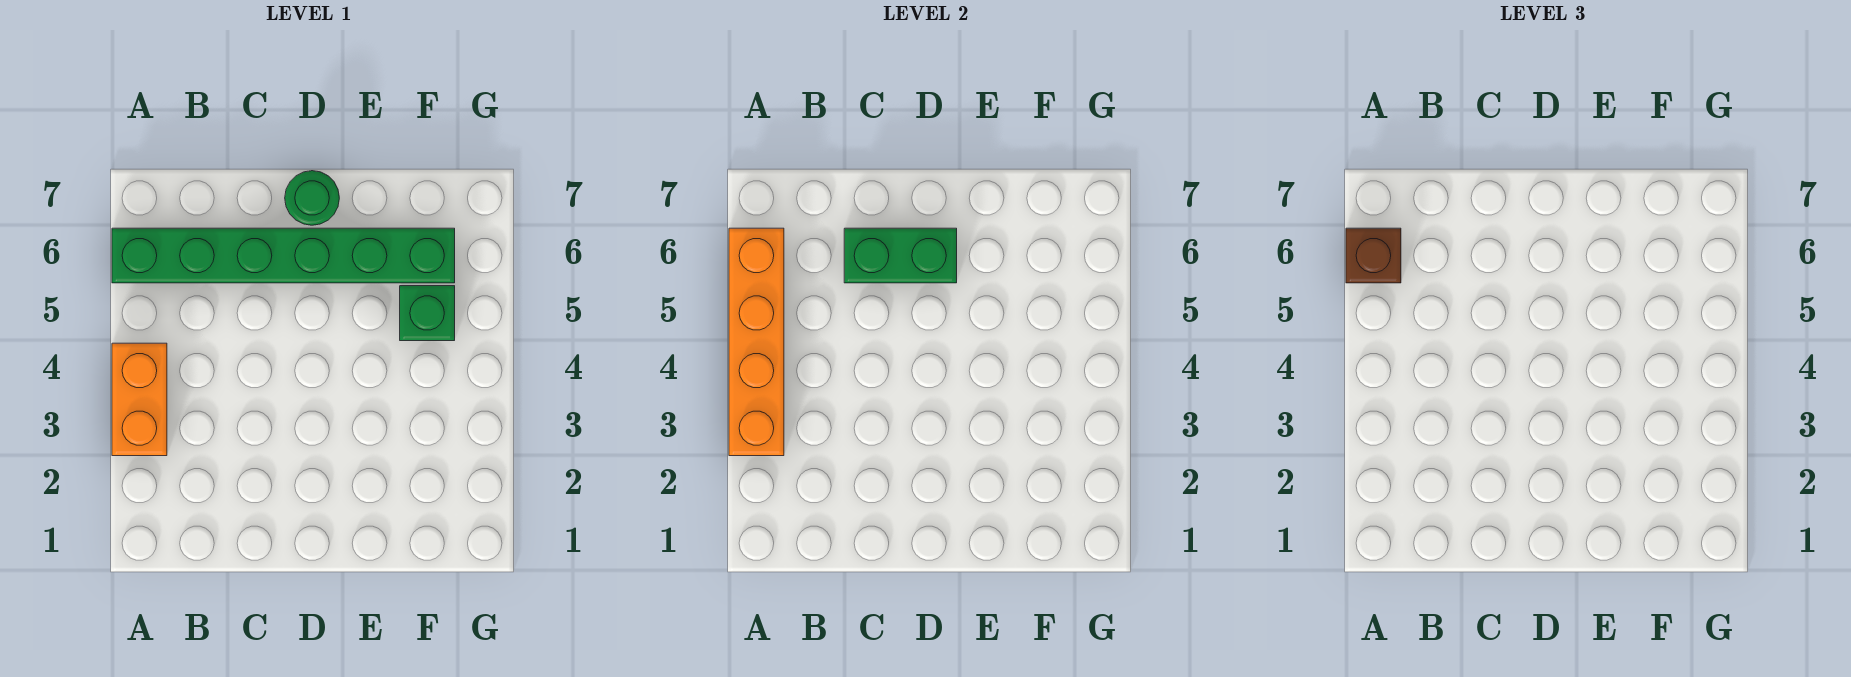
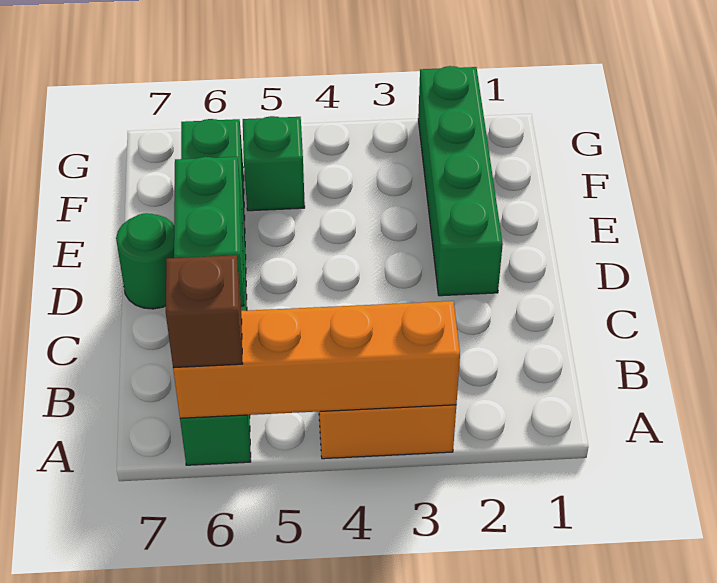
none -> green brick D2:G2 level 1

